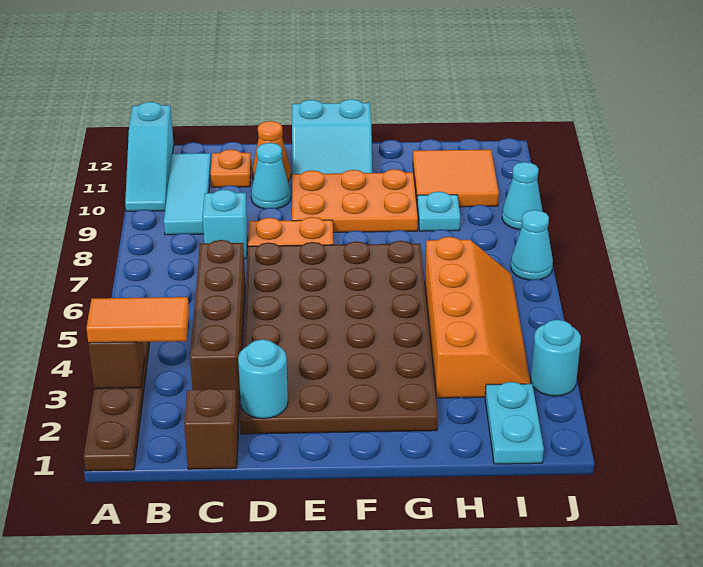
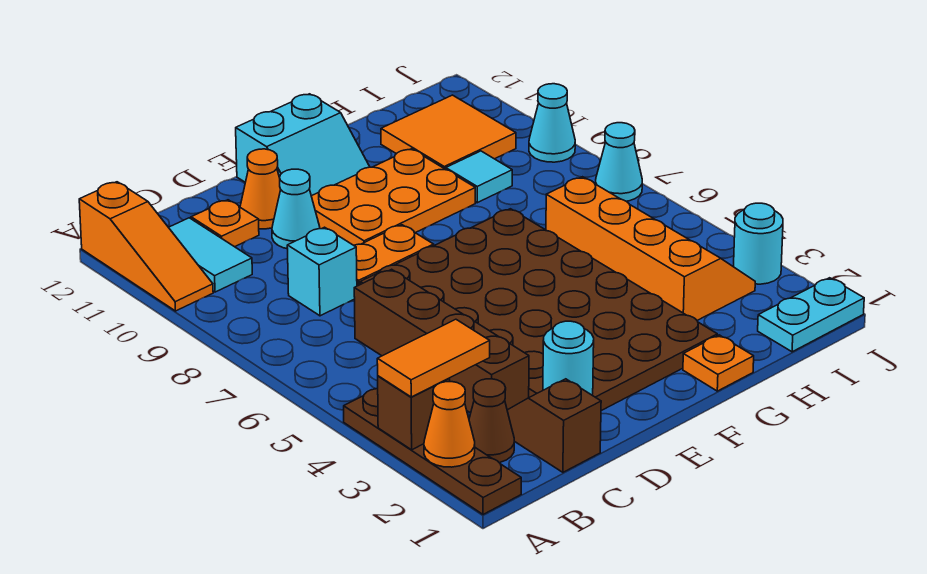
none -> orange cone A2 level 2
cyan slope A10:A12 level 1 top 12 -> orange slope A10:A12 level 1 top 12
none -> brown cone B2 level 1
cyan tile B9:B11 level 1 -> cyan tile B10:B11 level 1
none -> orange plate G1 level 1
cyan plate H9 level 1 -> cyan tile H9 level 1
cyan plate I1:I2 level 1 -> cyan plate I1:J1 level 1

